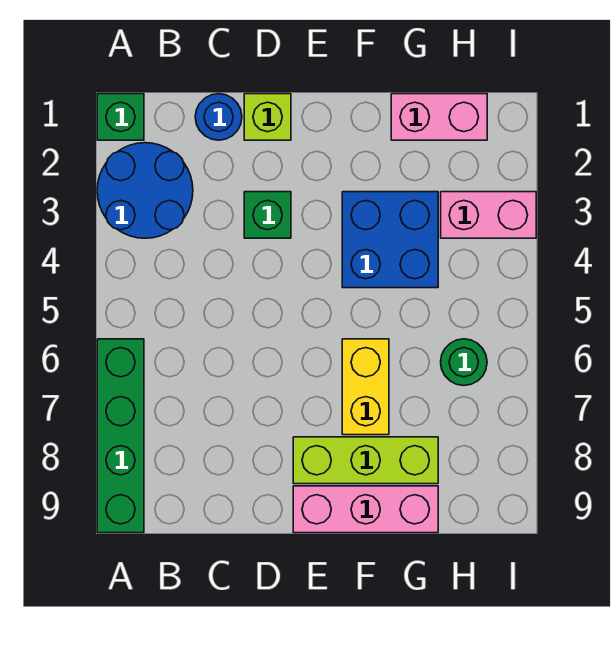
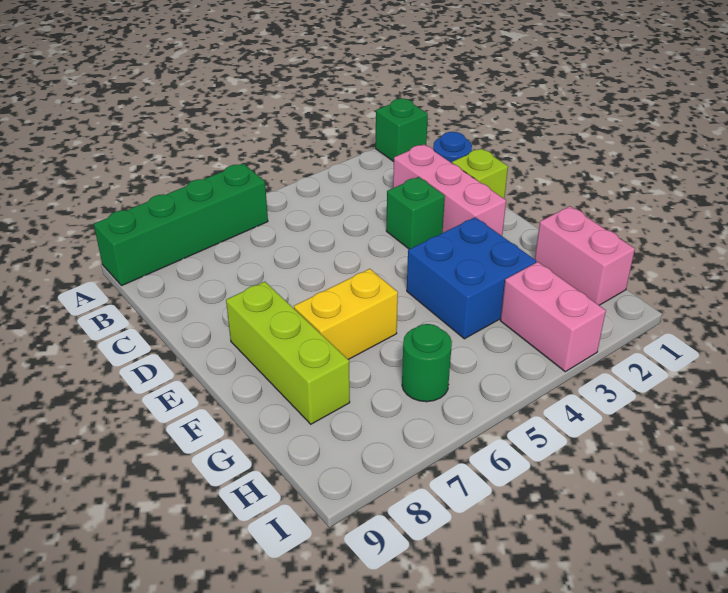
blue round brick A2:B3 level 1 -> none
pink brick E9:G9 level 1 -> pink brick C2:E2 level 1

